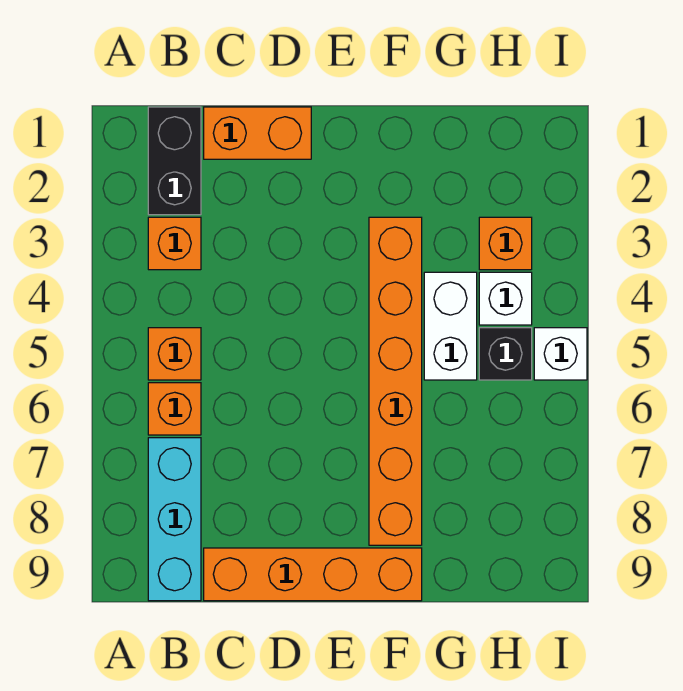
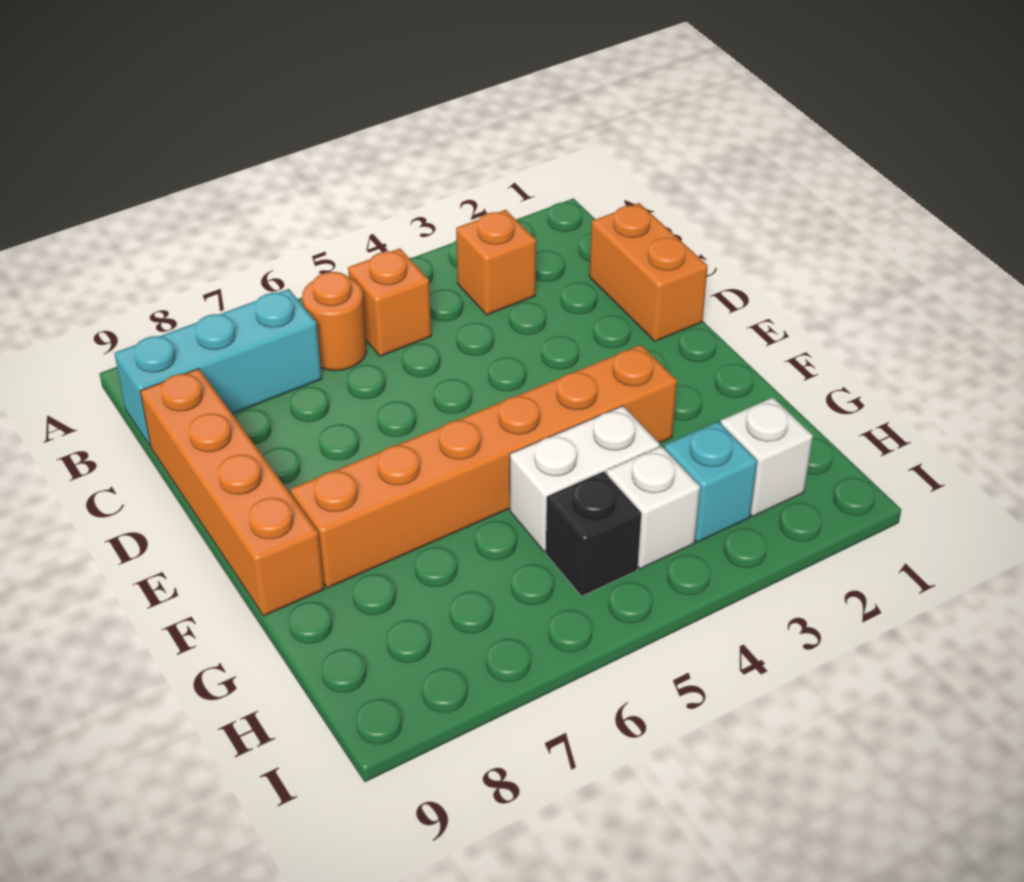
black brick B1:B2 level 1 -> none
orange brick B6 level 1 -> orange round brick B6 level 1
orange brick H3 level 1 -> cyan brick H3 level 1
white brick I5 level 1 -> white brick H2 level 1

